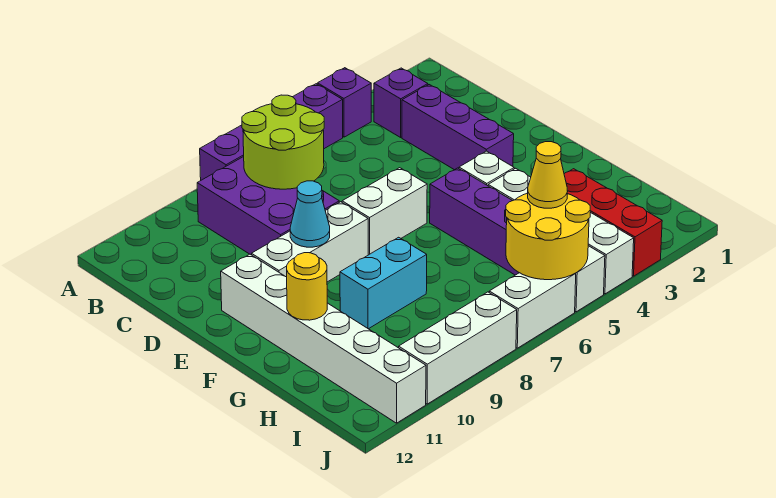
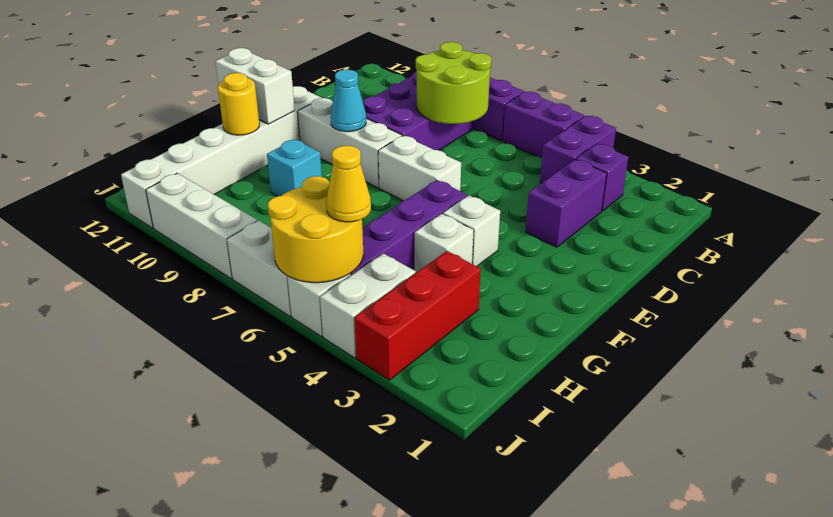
purple brick A4 level 1 -> purple brick A4:B4 level 1
purple brick C3:E3 level 1 -> purple brick C3:D3 level 1
none -> white brick F11:F12 level 2
cyan brick G8:G9 level 1 -> cyan brick G9 level 1

